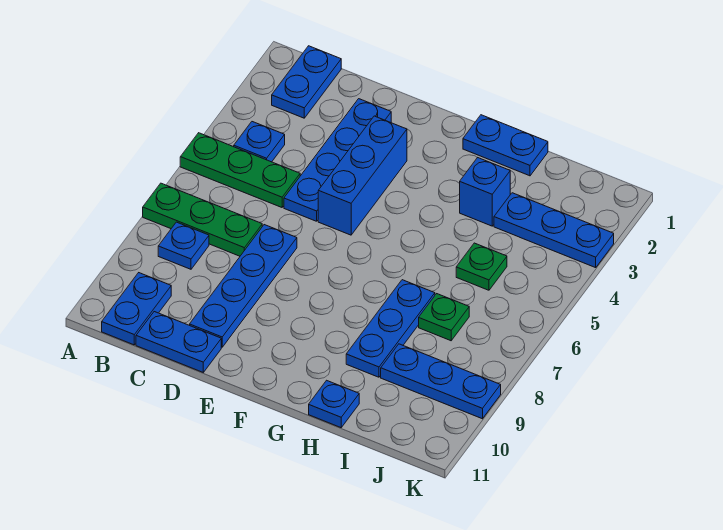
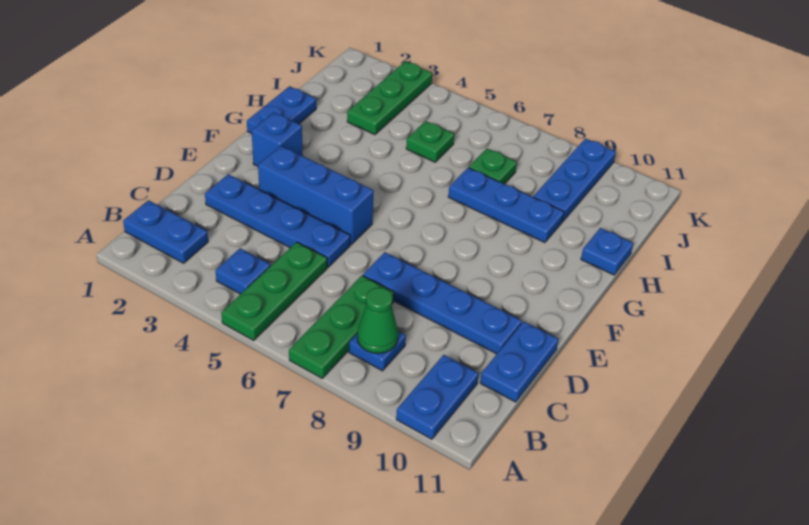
none -> green cone B8 level 2
blue plate B10:B11 level 1 -> blue plate A10:B10 level 1
blue brick H3 level 1 -> blue brick F2 level 1
blue plate I3:K3 level 1 -> green plate I3:K3 level 1

